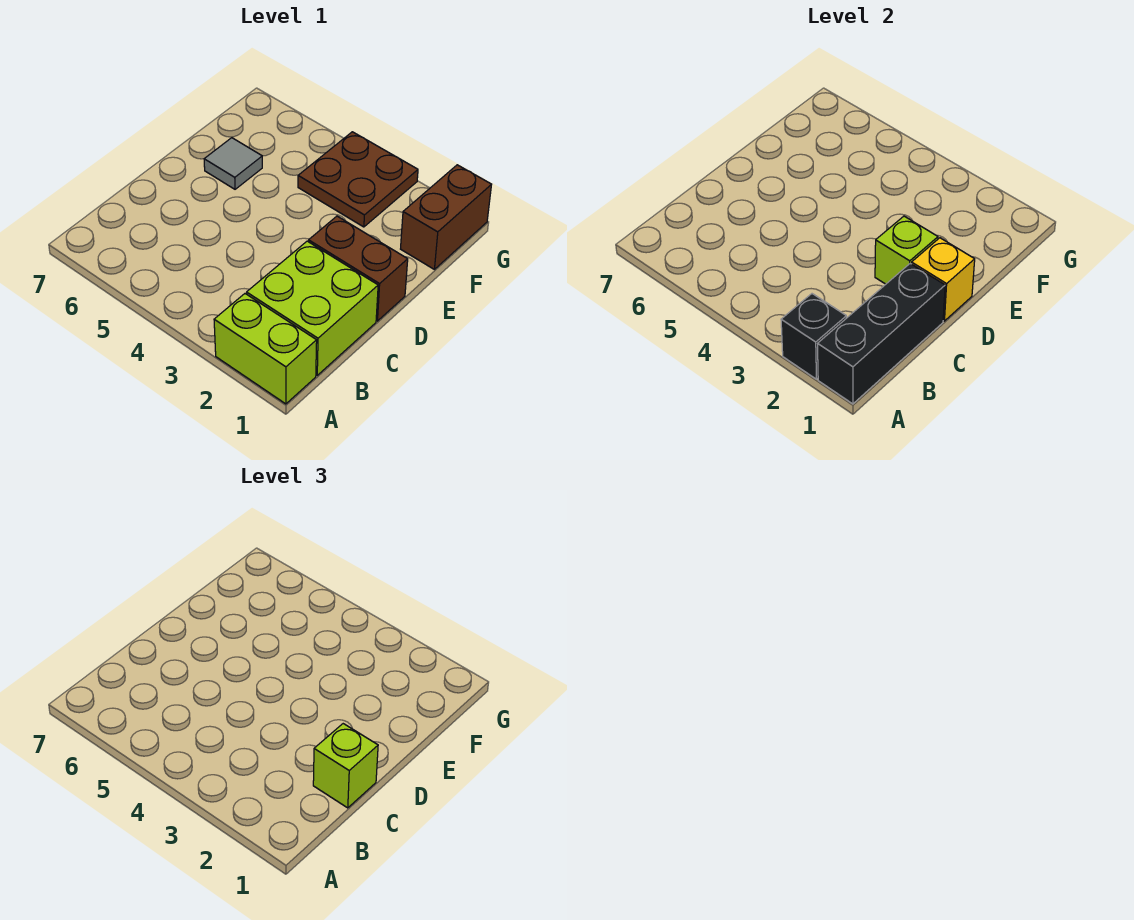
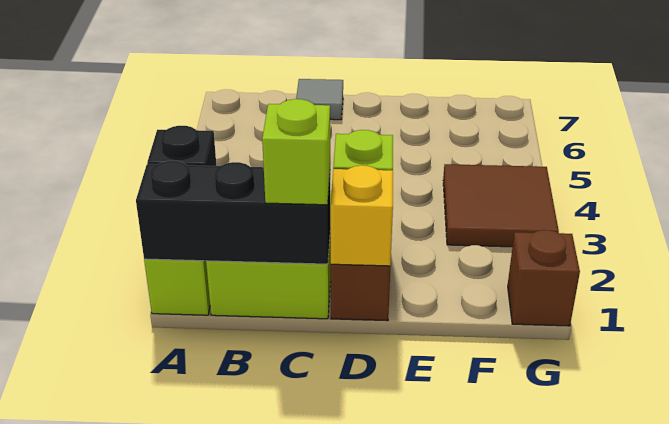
grey tile E6 level 1 -> grey tile C7 level 1
brown brick F1:G1 level 1 -> brown brick G1 level 1
brown plate F3:G4 level 1 -> brown tile F3:G4 level 1

